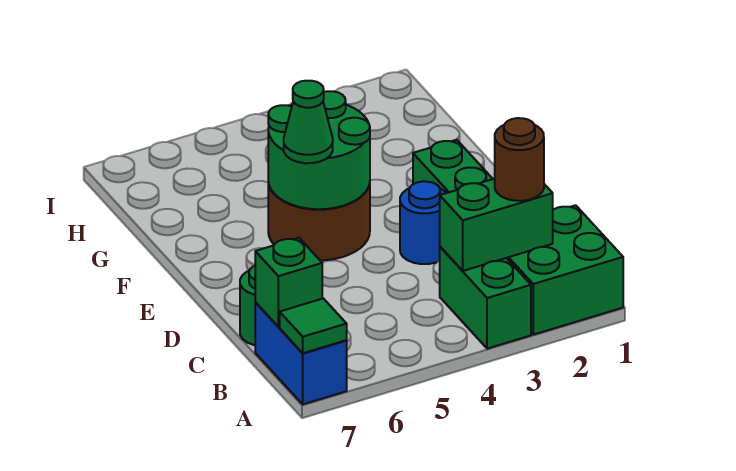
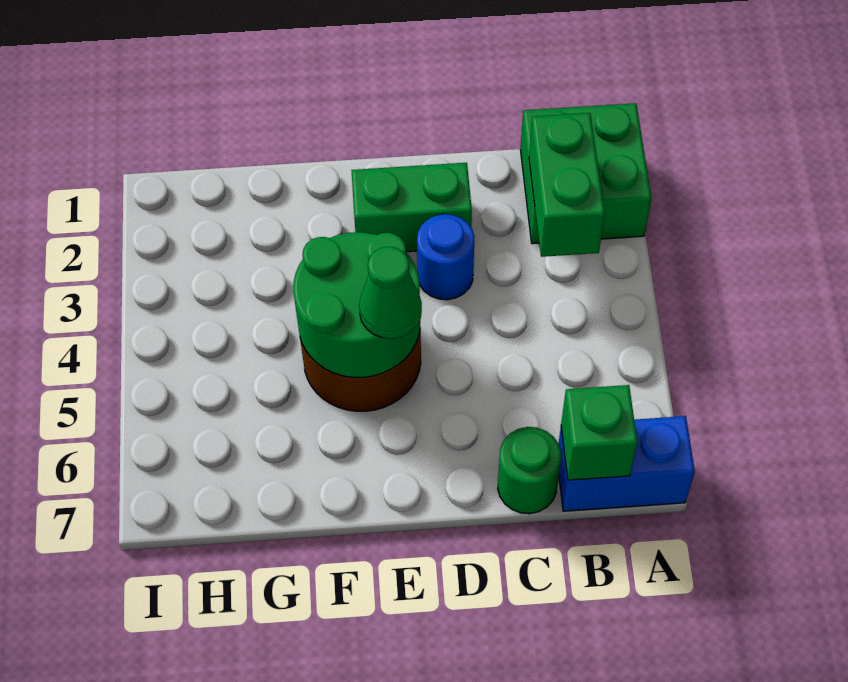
green brick A3:B3 level 1 -> none
green tile A7 level 2 -> none
brown round brick B2 level 3 -> none

